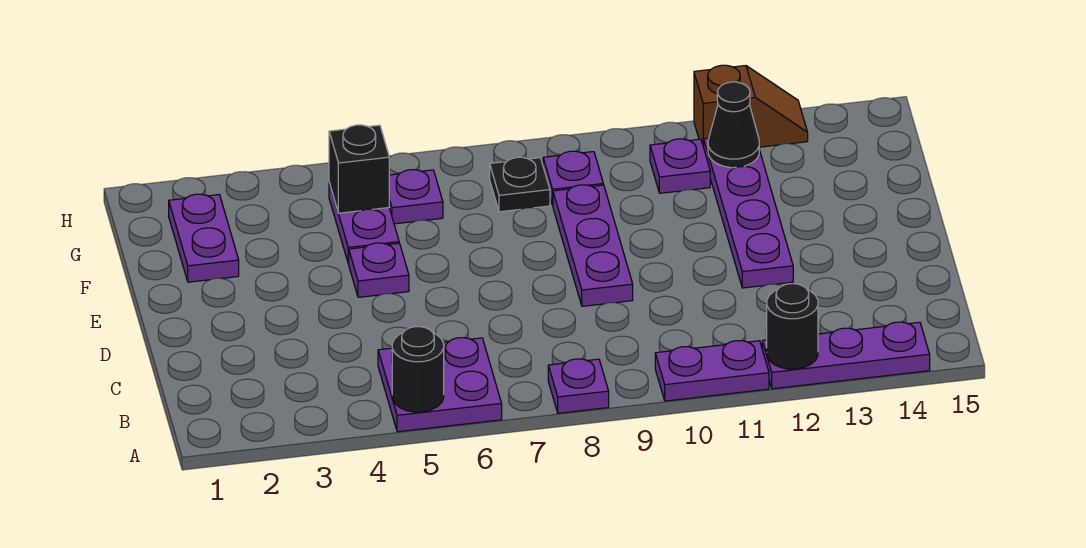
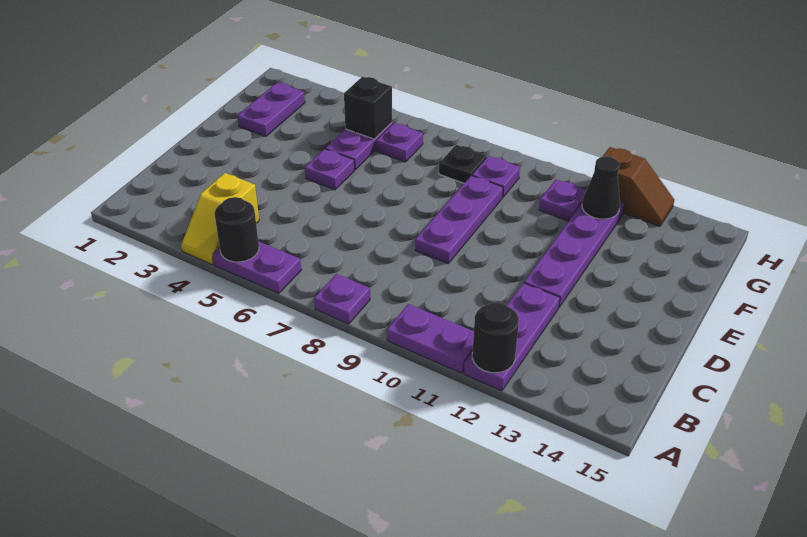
none -> yellow slope A4:B4 level 1 top B
purple plate A5:B6 level 1 -> purple plate A5:A6 level 1
purple plate A12:A14 level 1 -> purple plate A12:C12 level 1

